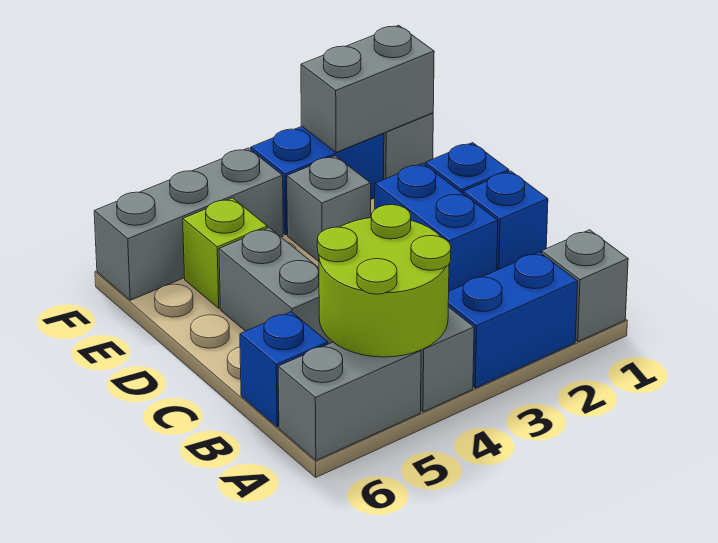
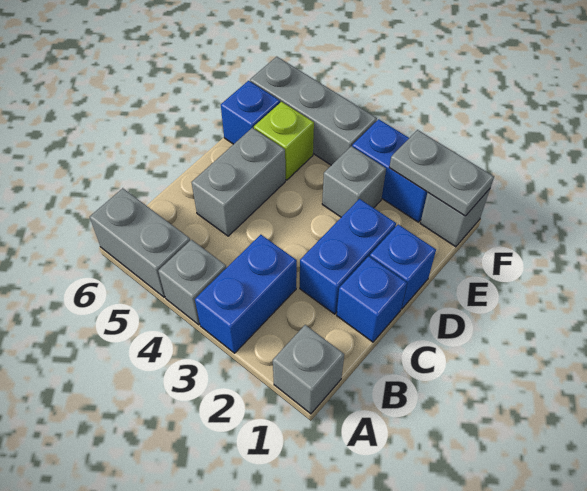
blue brick A2:A3 level 1 -> blue brick A3:B3 level 1
lime round brick A4:B5 level 2 -> none
blue brick B6 level 1 -> blue brick E6 level 1
grey brick F1:F2 level 2 -> grey plate F1:F2 level 2

